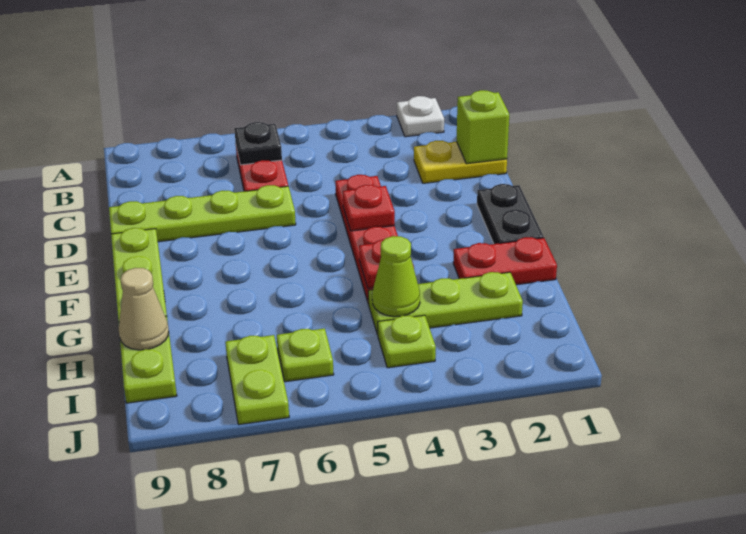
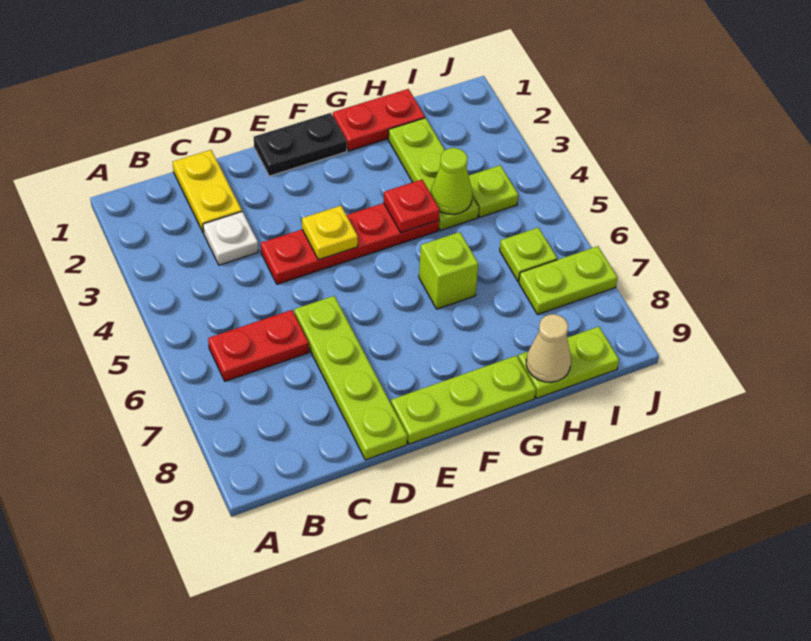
white plate A2 level 1 -> white plate C3 level 1
black plate B6 level 2 -> none
lime brick C1 level 2 -> lime brick G6 level 1
red plate E4 level 2 -> yellow plate E4 level 2
red plate G1:G2 level 1 -> red plate G1:H1 level 1

